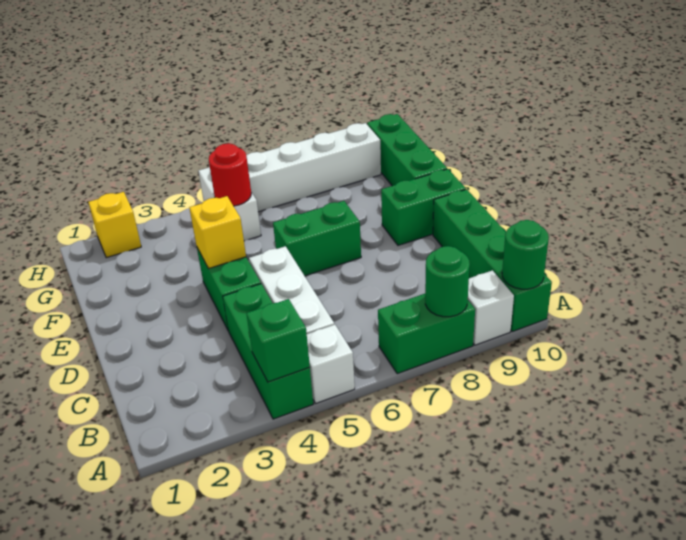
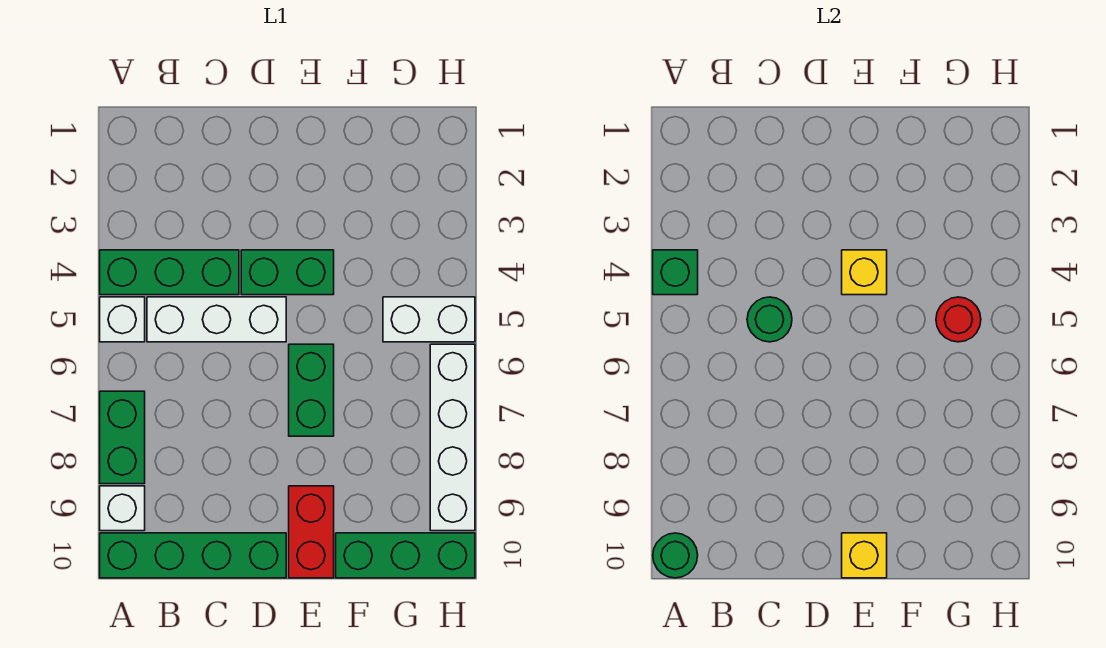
green round brick A8 level 2 -> green round brick C5 level 2
green brick E9:E10 level 1 -> red brick E9:E10 level 1
yellow brick H2 level 1 -> yellow brick E10 level 2

